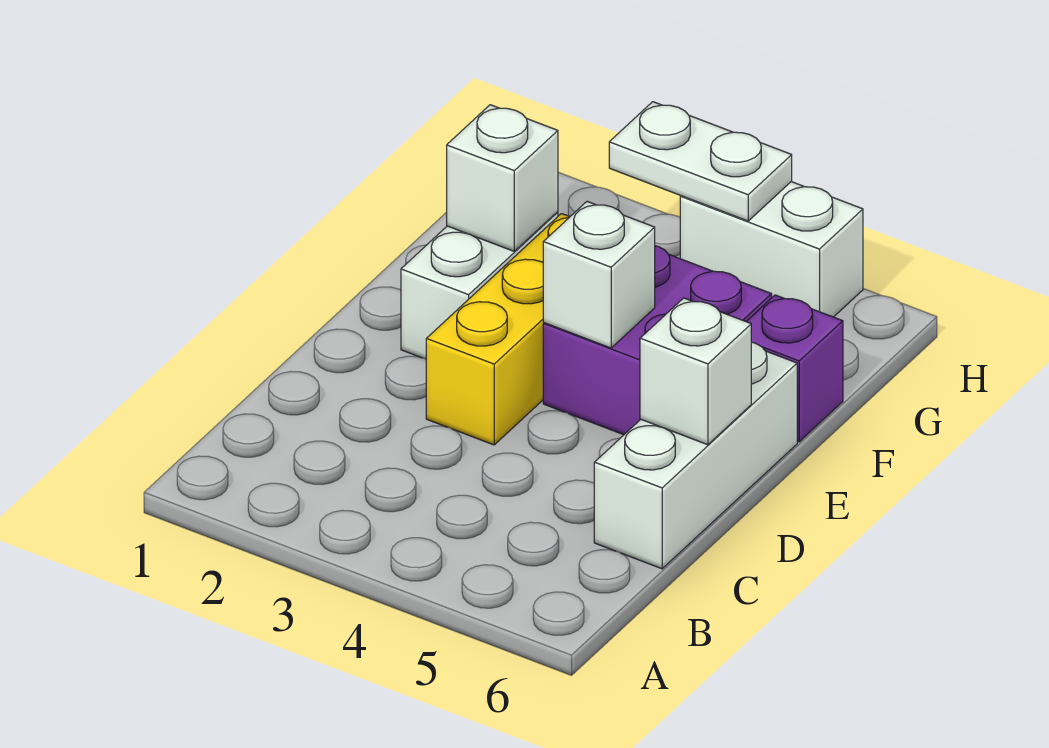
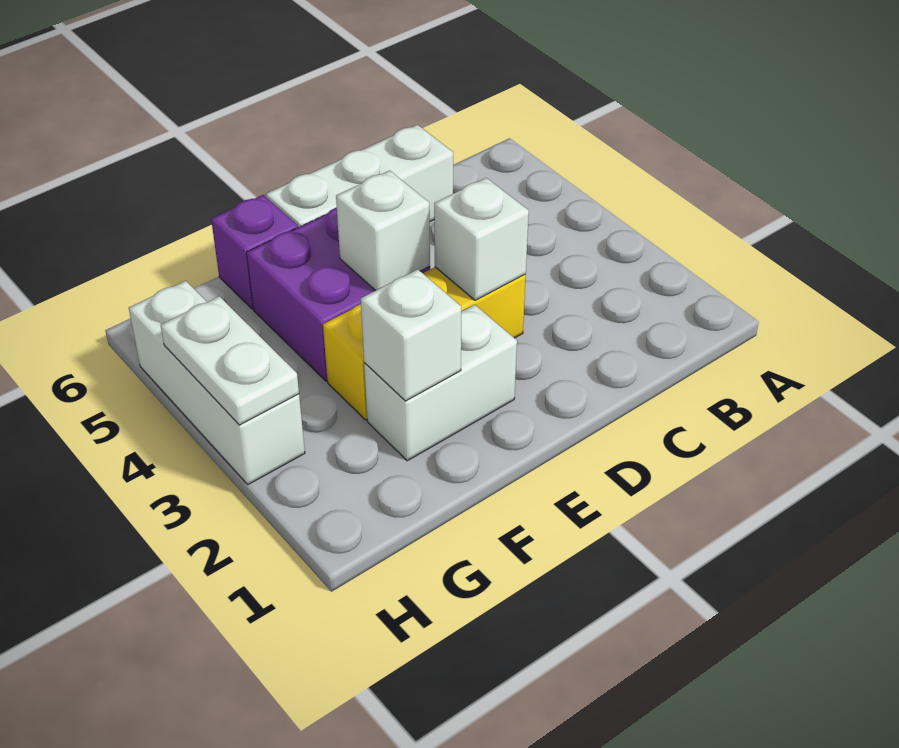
white brick D6 level 2 -> white brick D3 level 2
white brick H4:H5 level 1 -> white brick H3:H5 level 1

